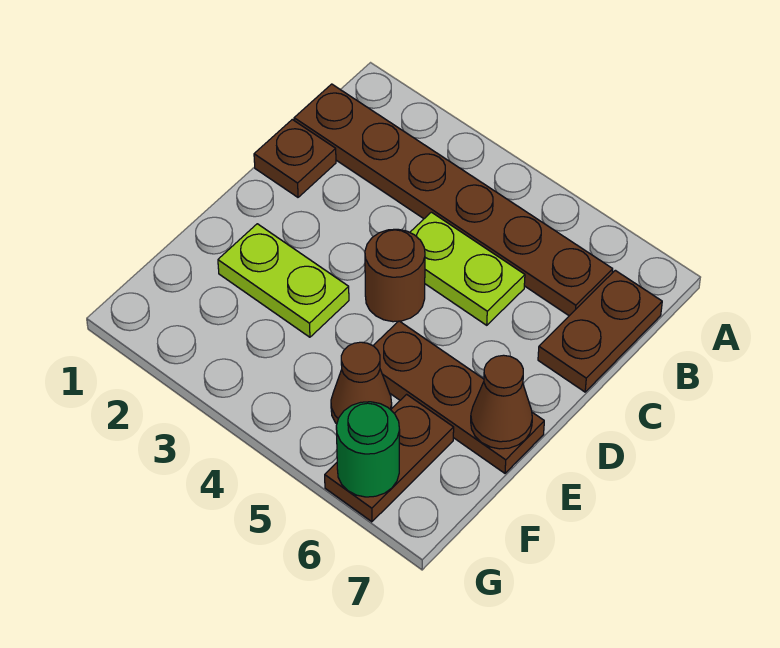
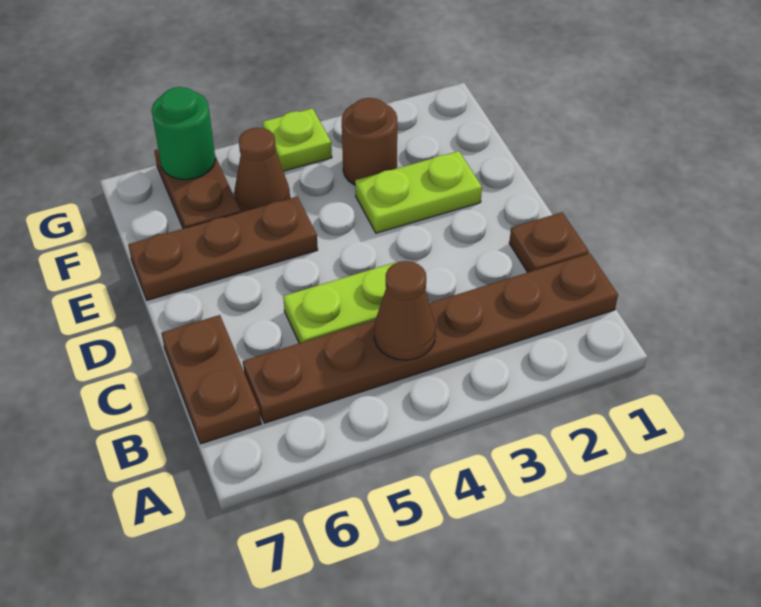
brown round brick D4 level 1 -> brown round brick F3 level 1
brown cone E7 level 2 -> brown cone B4 level 2
none -> lime plate G4 level 1

